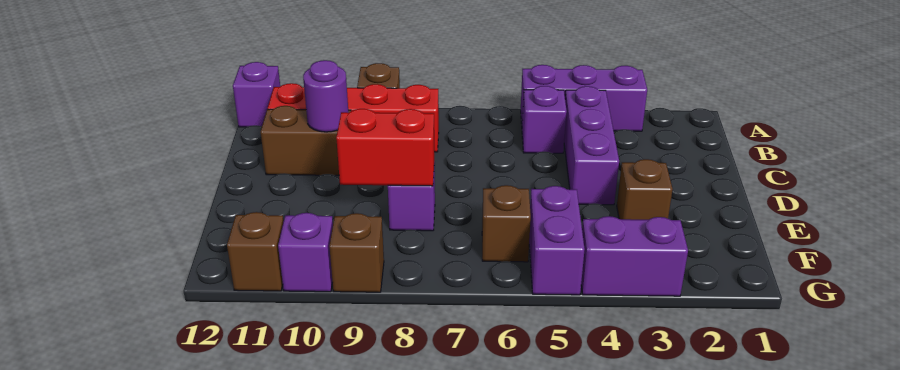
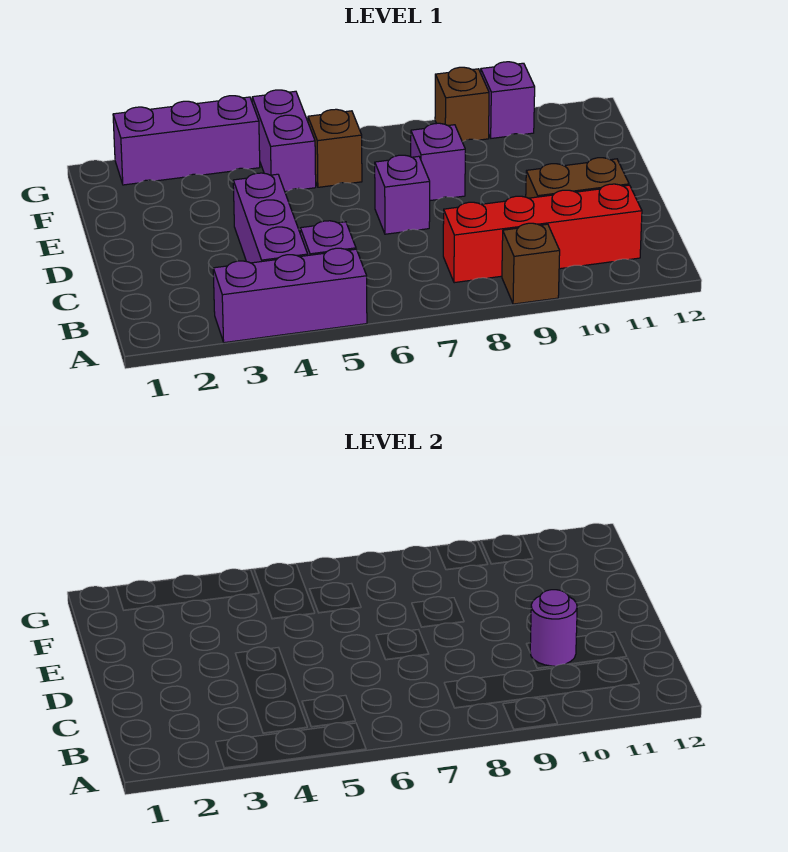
purple brick A12 level 1 -> purple brick D7 level 1
brown brick E3 level 1 -> none
red brick E8:E9 level 2 -> none
purple brick G3:G4 level 1 -> purple brick G2:G4 level 1
brown brick G11 level 1 -> none

